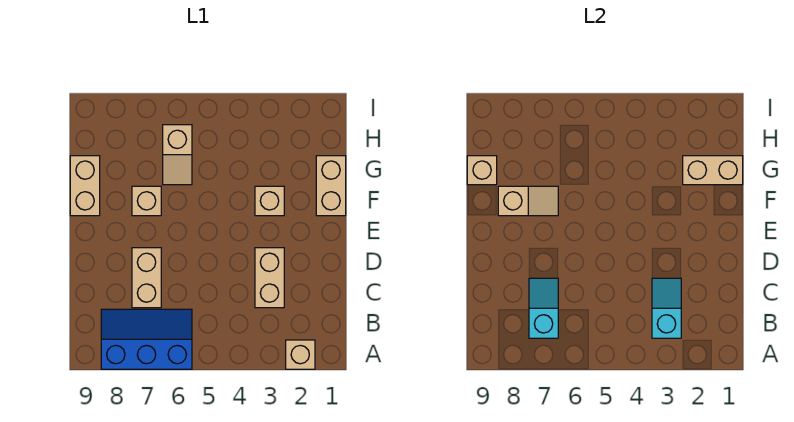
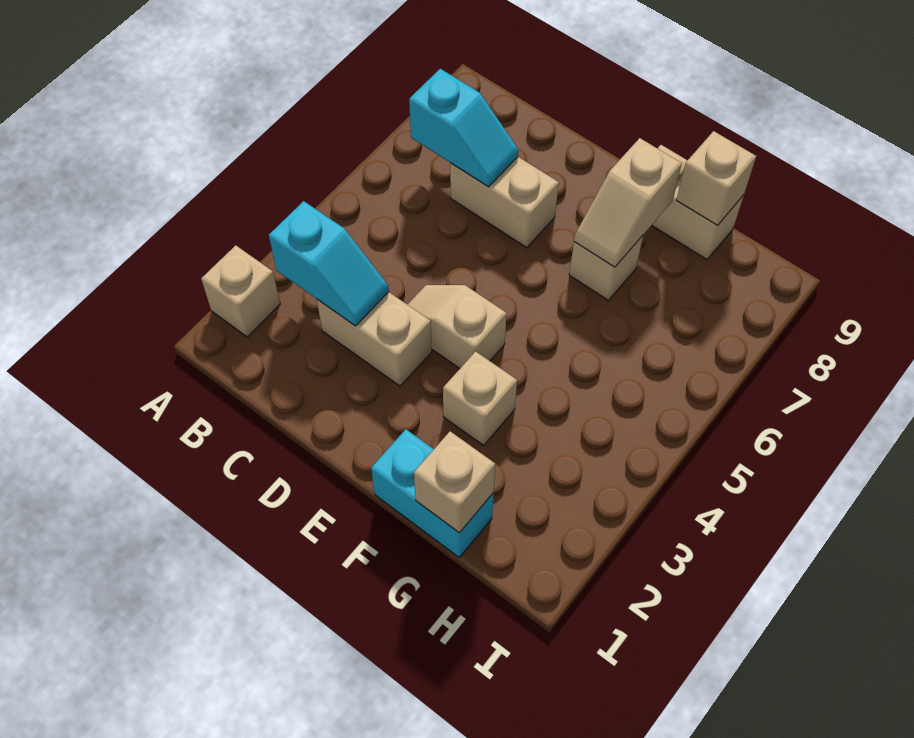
blue slope A6:B8 level 1 top A -> none
tan brick F1:G1 level 1 -> cyan brick F1:G1 level 1
tan brick G1:G2 level 2 -> tan brick G1 level 2
tan slope G6:H6 level 1 top H -> tan slope D4:E4 level 1 top E

